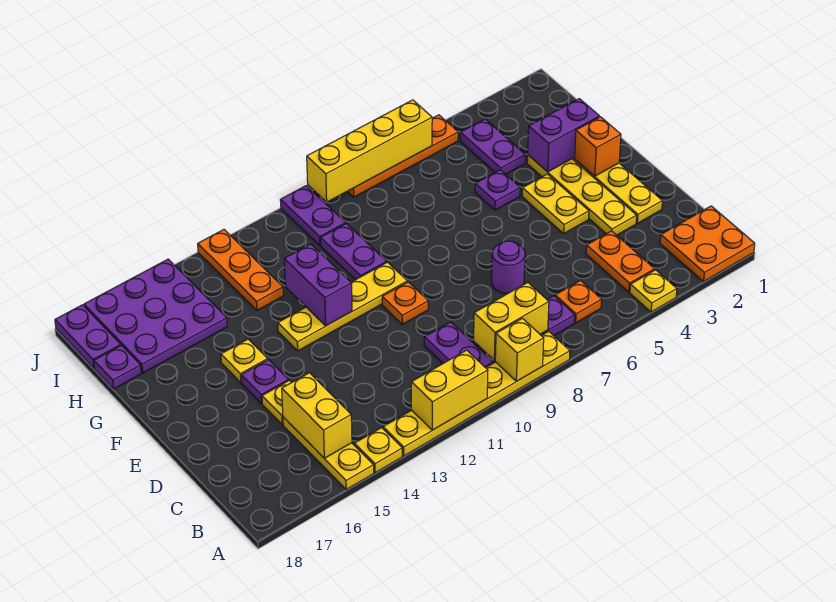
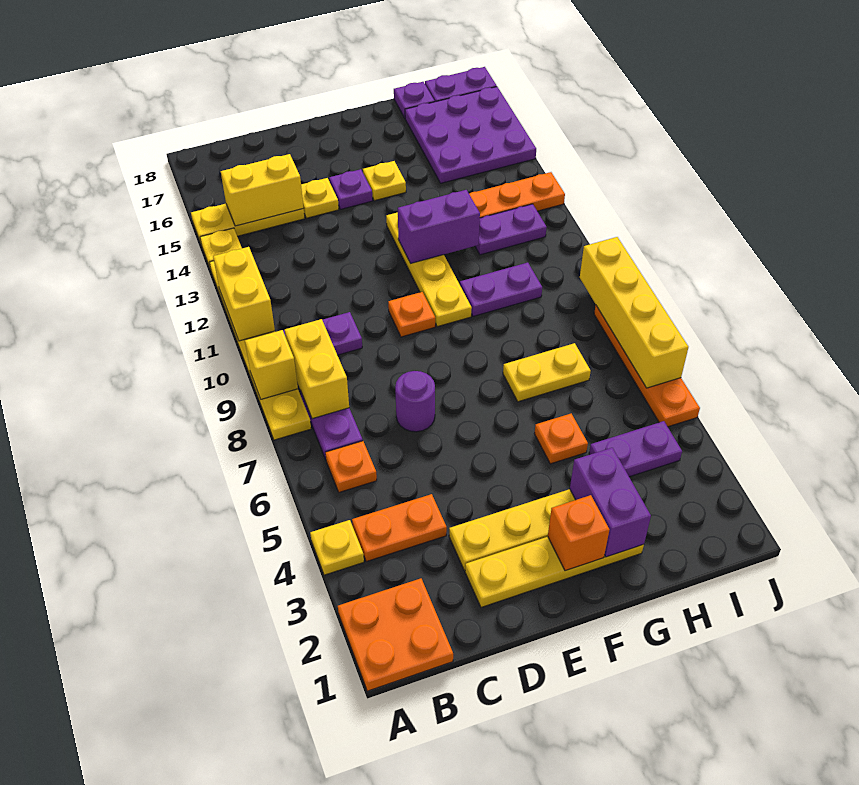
yellow plate E4:F4 level 1 -> yellow plate G7:H7 level 1
purple plate G5 level 1 -> orange plate G5 level 1
purple plate I10:J10 level 1 -> purple plate H12:I12 level 1

